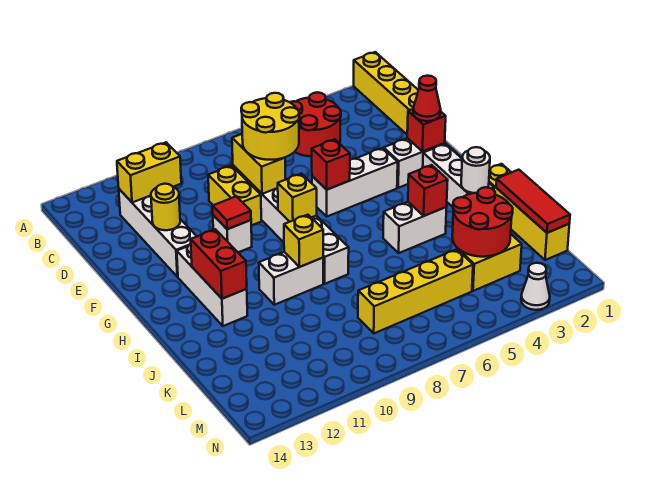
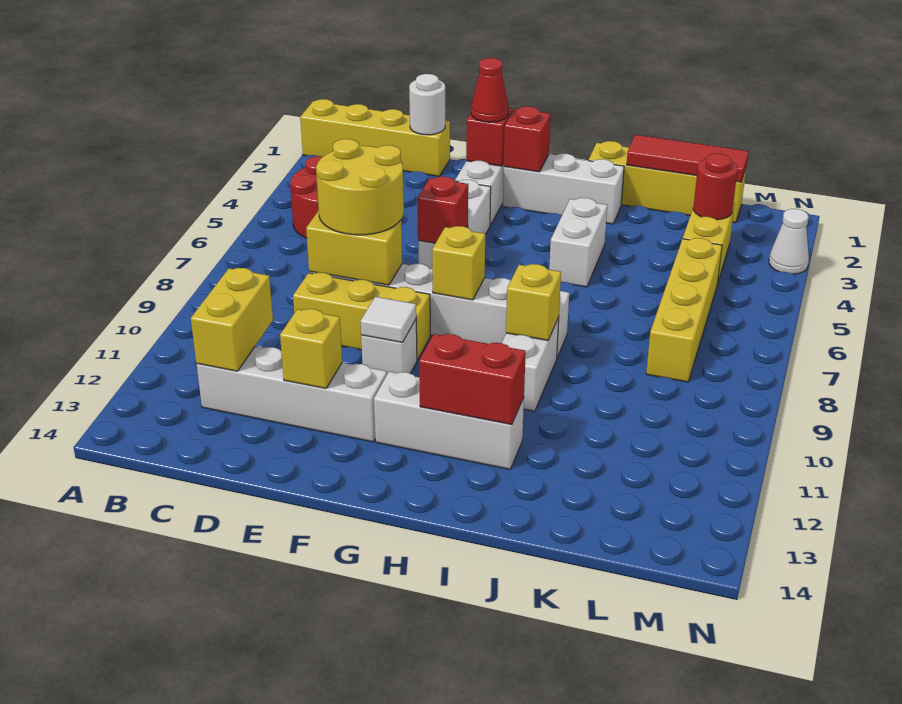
yellow brick D9:E9 level 1 -> yellow brick D9:F9 level 1
yellow round brick E12 level 2 -> yellow brick E12 level 2
red tile F10 level 2 -> white tile F10 level 2
white round brick I2 level 2 -> white round brick D1 level 2
red brick I4 level 2 -> red brick G2 level 2
red round brick K3:L4 level 2 -> red round brick L3 level 2

